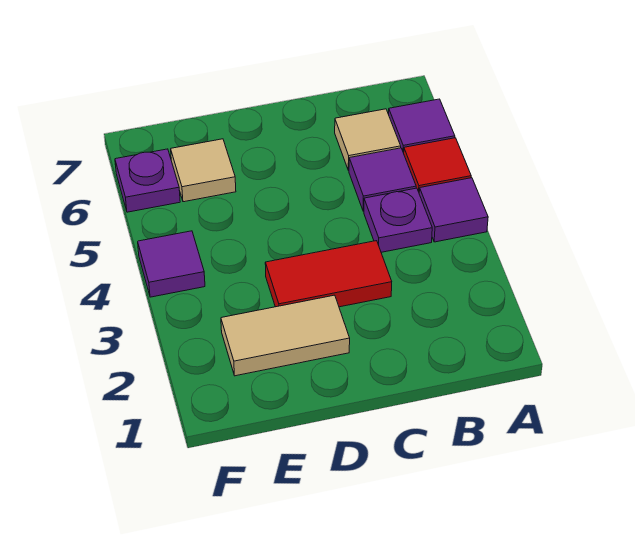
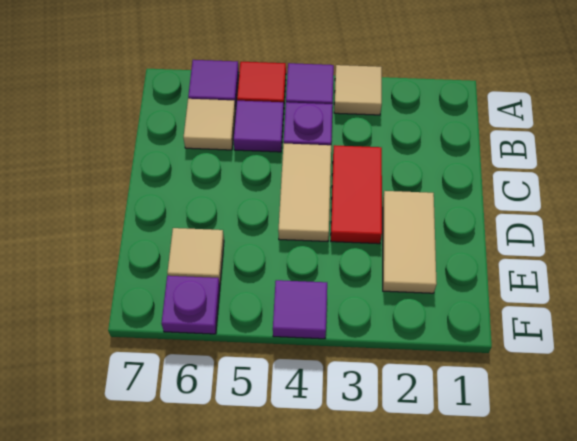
none -> tan tile A3 level 1
none -> tan tile C4:D4 level 1

